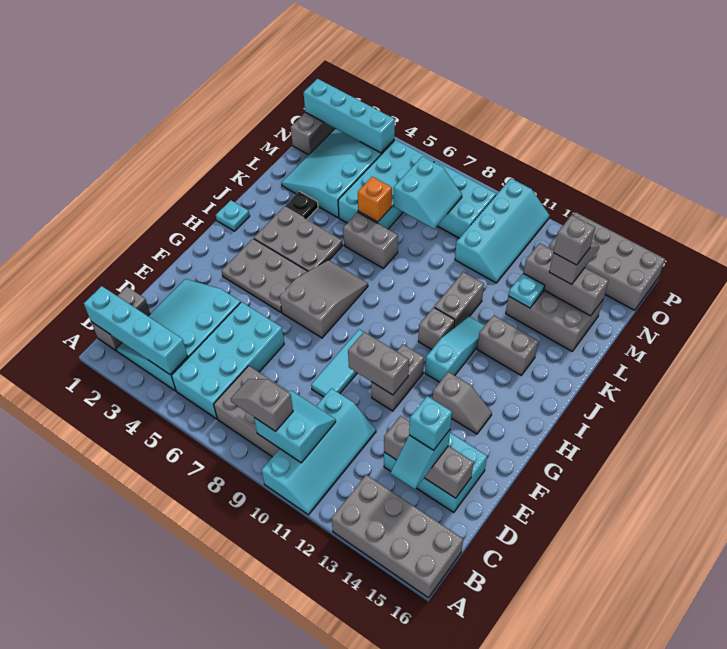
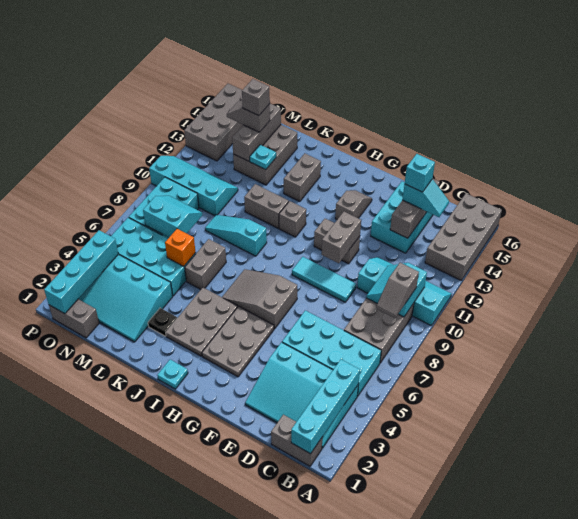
cyan slope H12:J12 level 1 top H -> cyan slope J9:L9 level 1 top J

